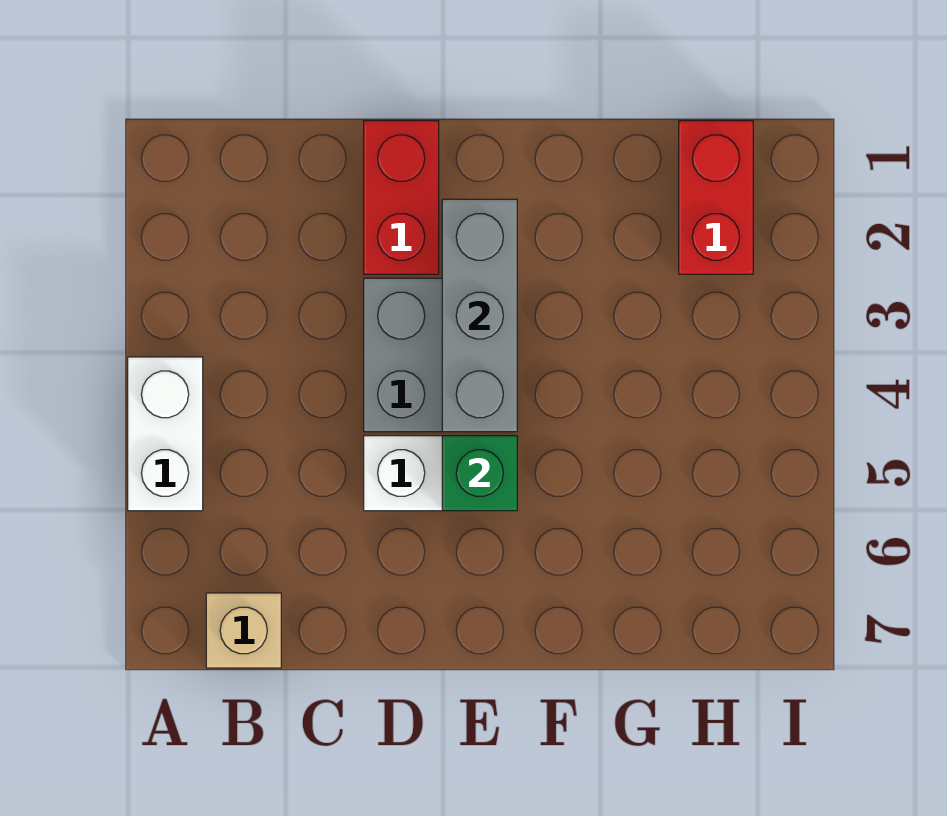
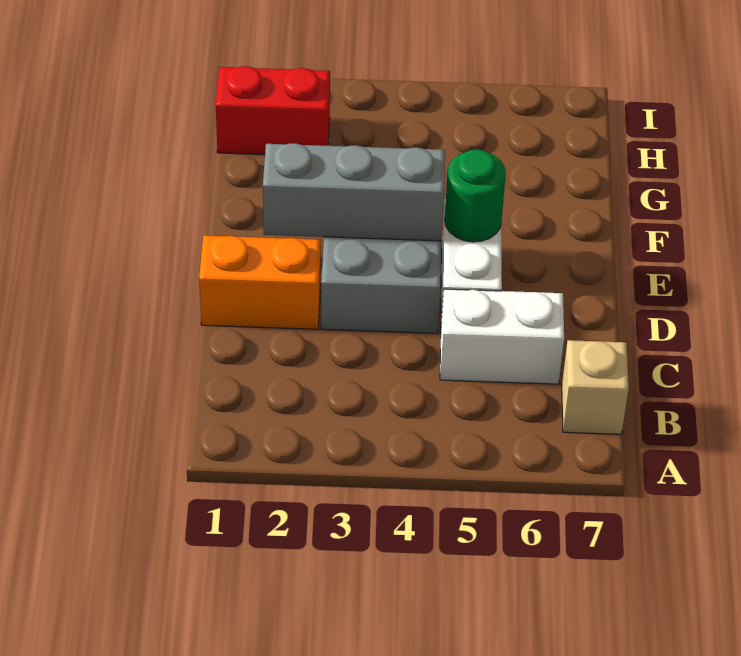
white brick A4:A5 level 1 -> white brick C5:C6 level 1
red brick D1:D2 level 1 -> orange brick D1:D2 level 1
green brick E5 level 2 -> green round brick E5 level 2

